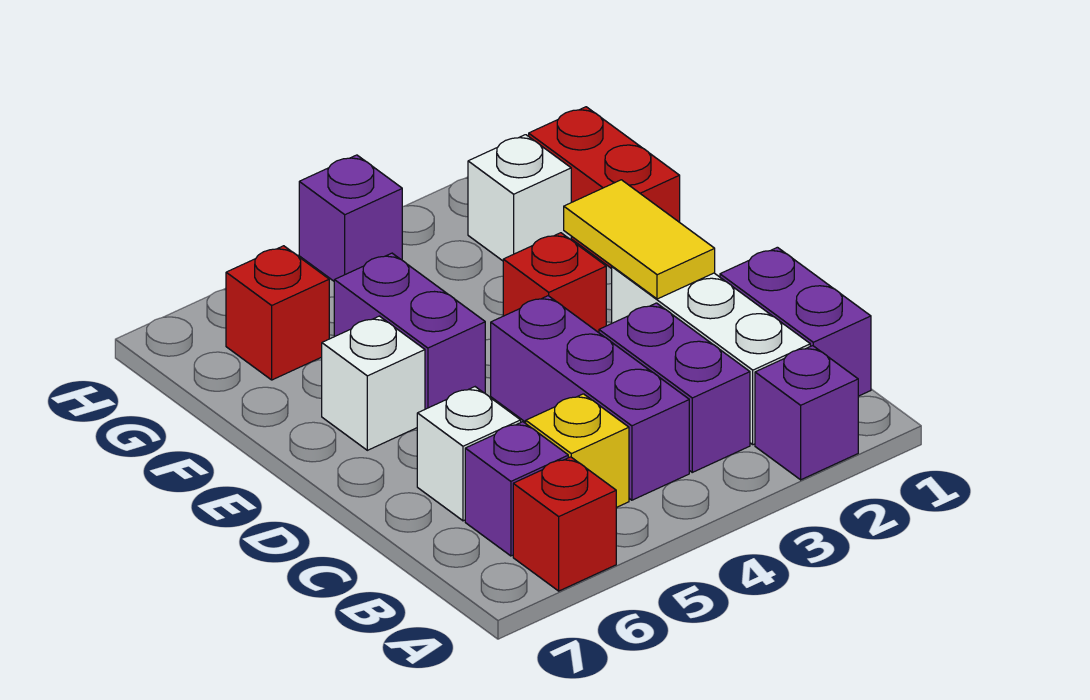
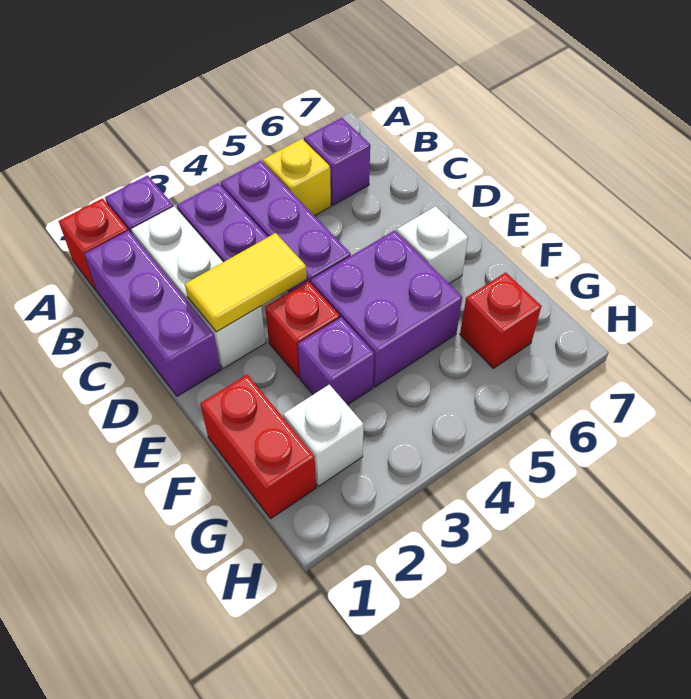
red brick A6 level 1 -> red brick A1 level 1
purple brick B1:C1 level 1 -> purple brick B1:D1 level 1
white brick C6 level 1 -> none
yellow tile D2:E2 level 2 -> yellow tile D2:D3 level 2
purple brick E5:F5 level 1 -> purple brick E4:F5 level 1
purple brick H4 level 1 -> purple brick F3 level 1

